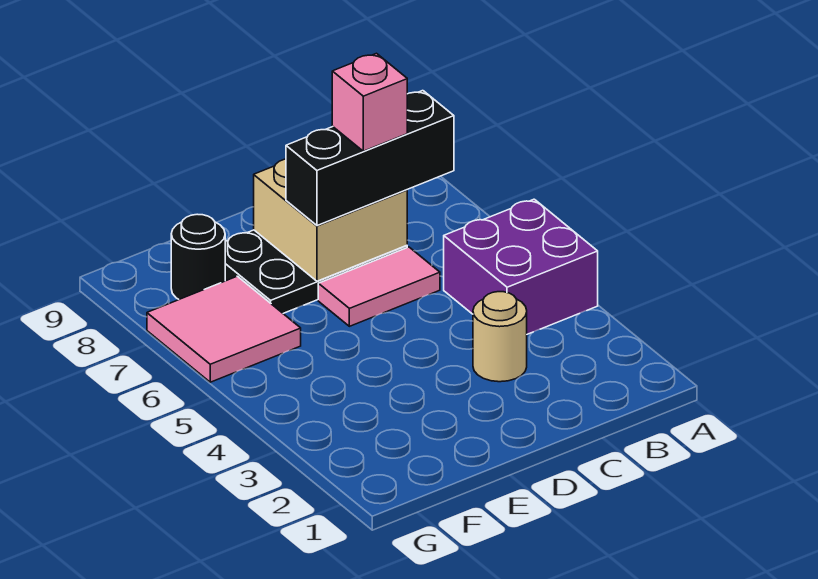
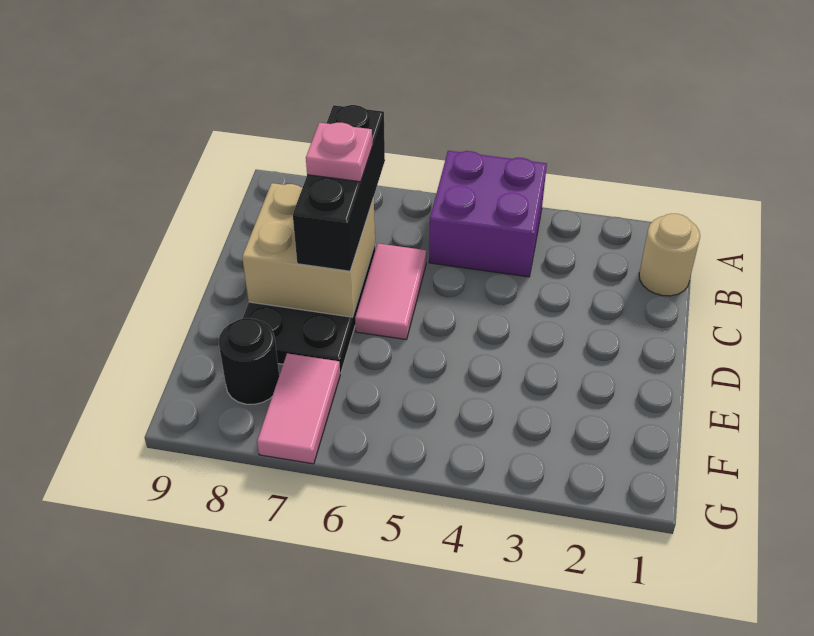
tan round brick C3 level 1 -> tan round brick B1 level 1
pink brick C7 level 4 -> pink plate C7 level 4
pink tile F6:G7 level 1 -> pink tile F7:G7 level 1

